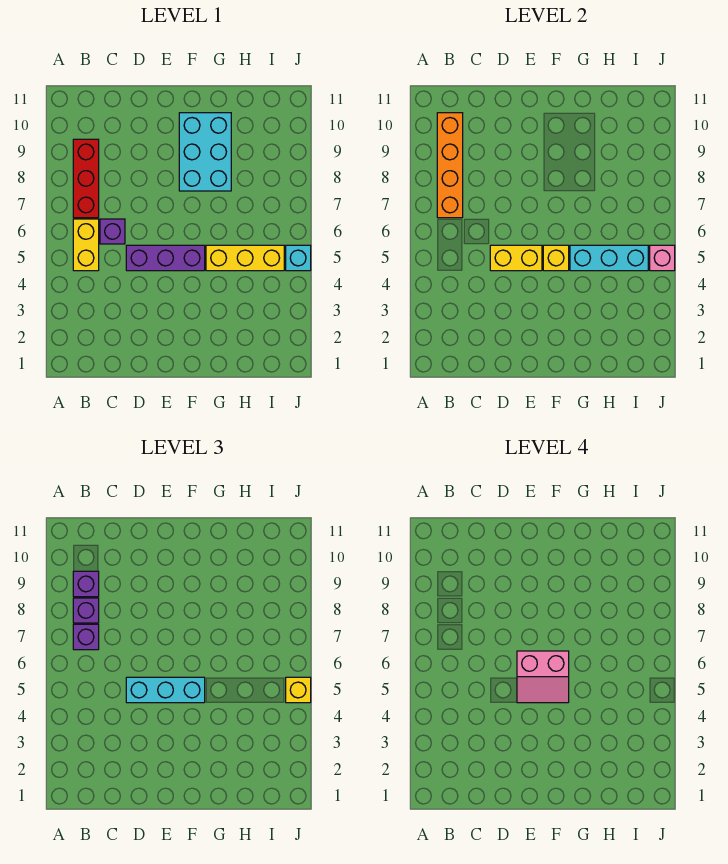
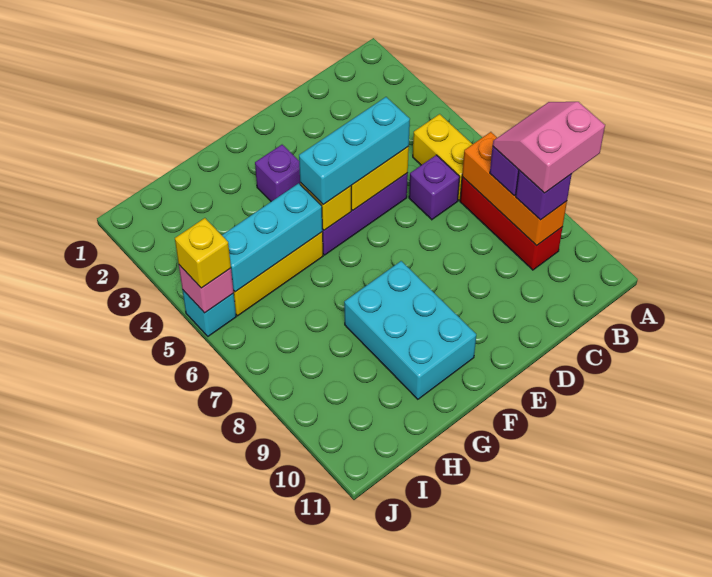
orange brick B7:B10 level 2 -> orange brick B7:B9 level 2
purple brick B7 level 3 -> purple brick F3 level 1
pink slope E5:F6 level 4 top 6 -> pink slope A8:B9 level 4 top 9

